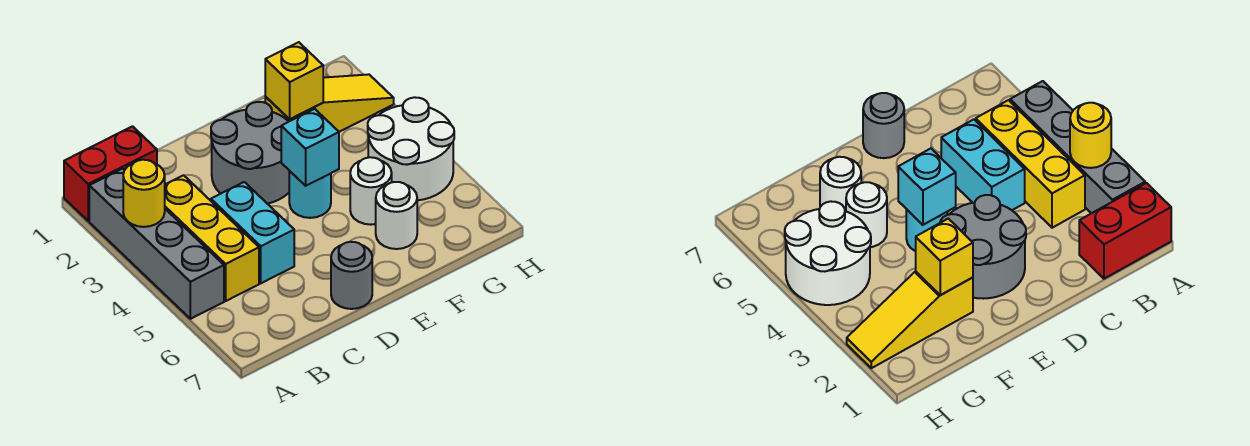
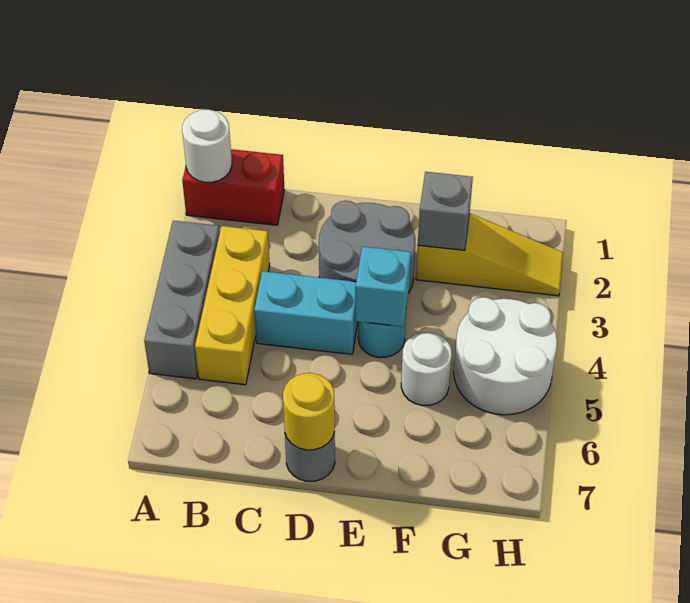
grey brick A2:A5 level 1 -> grey brick A3:A5 level 1
yellow round brick A3 level 2 -> yellow round brick D7 level 2
cyan brick C4:C5 level 1 -> cyan brick C4:D4 level 1
yellow brick F2 level 2 -> grey brick F2 level 2
white round brick F6 level 1 -> white round brick A1 level 2

